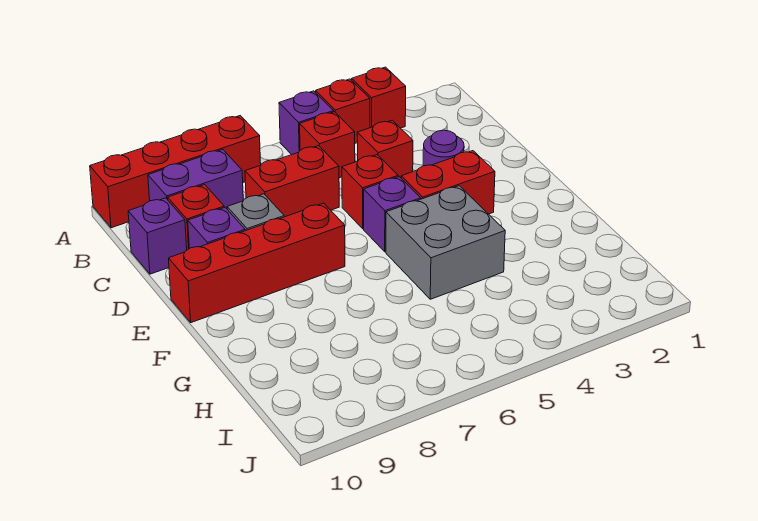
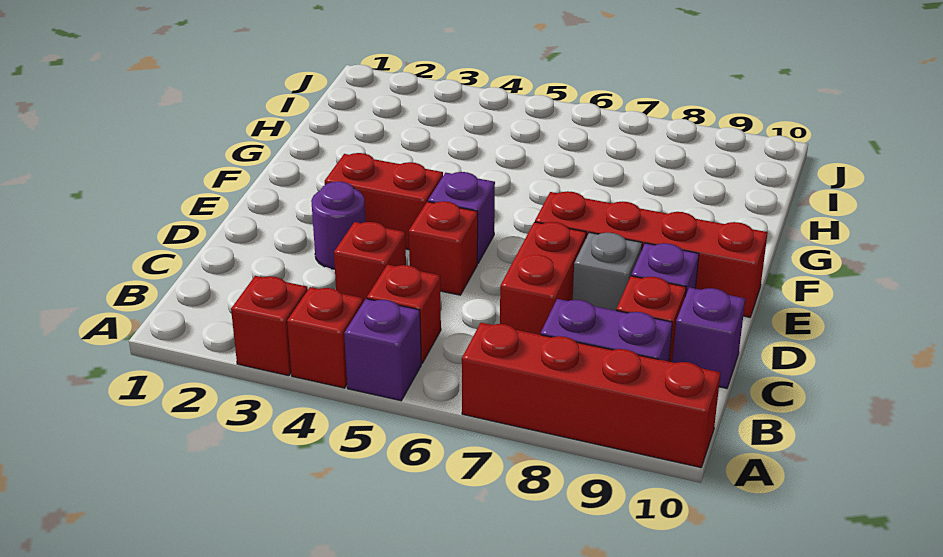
red brick C6:C7 level 1 -> red brick C7:D7 level 1
grey brick F4:G5 level 1 -> none

